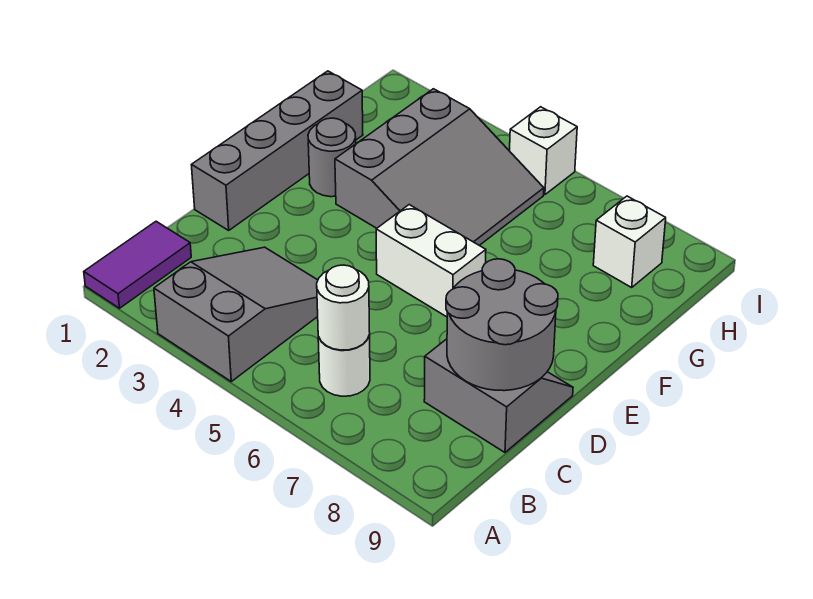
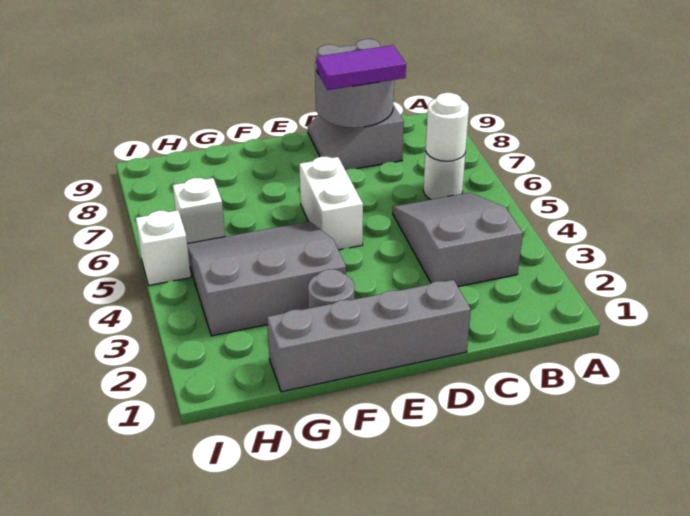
purple tile A1:B1 level 1 -> purple tile C8:D8 level 3
grey slope A3:C4 level 1 top A -> grey slope B3:C5 level 1 top 3
white brick H8 level 1 -> white brick H6 level 1

